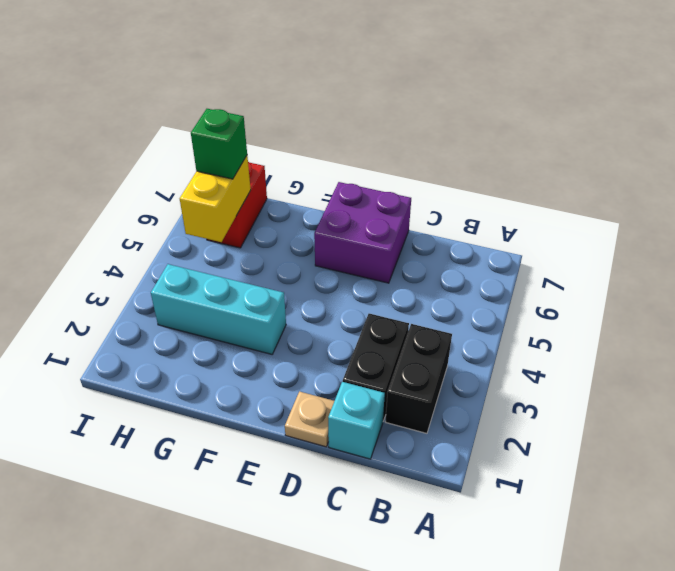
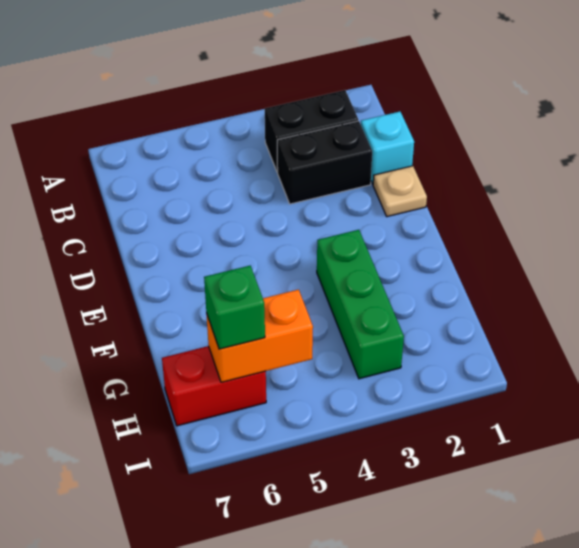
purple brick D6:E7 level 1 -> none
cyan brick F3:H3 level 1 -> green brick F3:H3 level 1
yellow brick H5:H6 level 2 -> orange brick H5:H6 level 2

